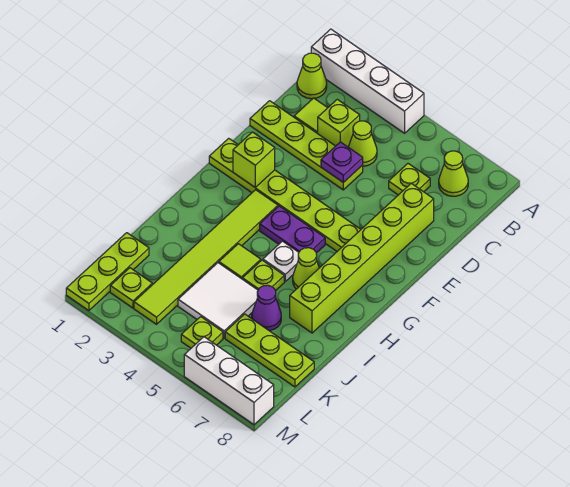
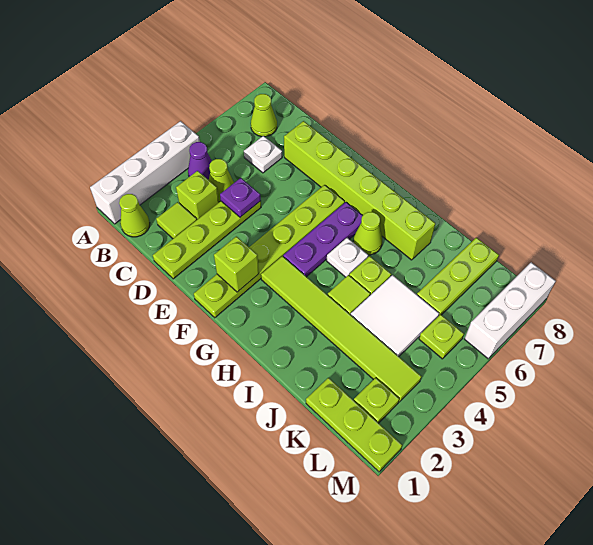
lime plate C6 level 1 -> white plate C6 level 1
purple plate G4:G5 level 1 -> purple plate G4:G6 level 1
purple cone J6 level 1 -> purple cone B4 level 1

